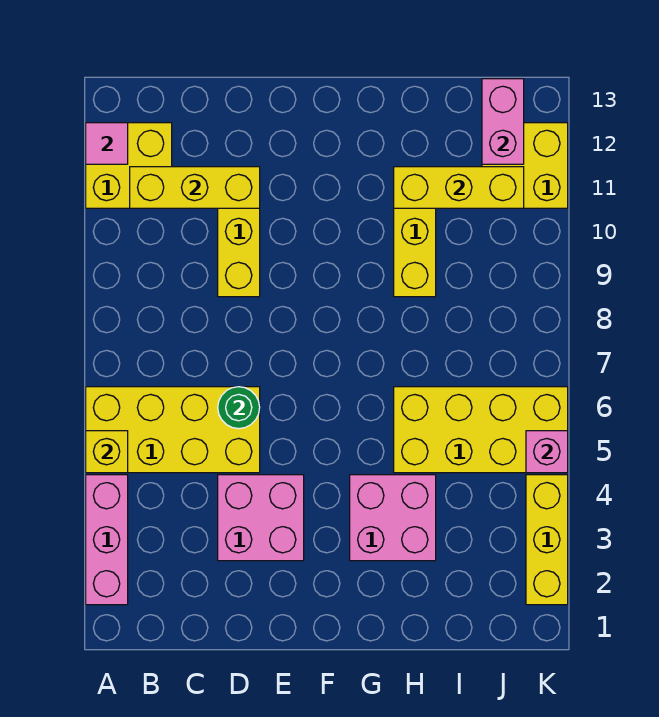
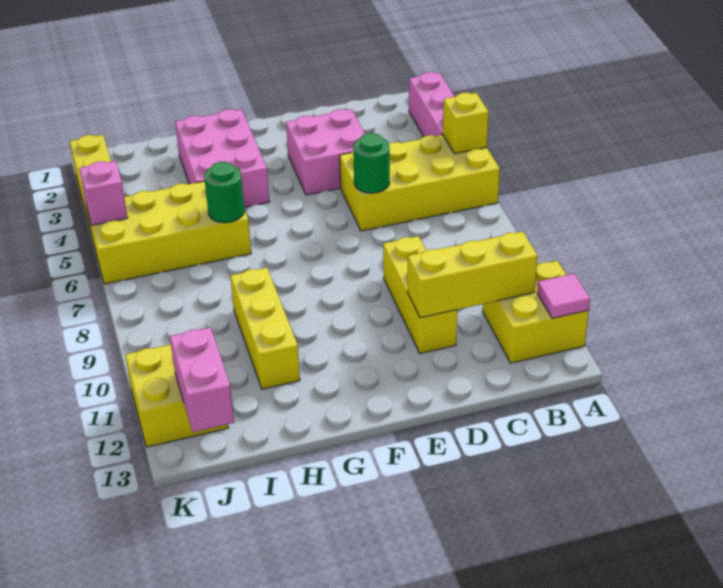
pink brick G3:H4 level 1 -> pink brick G2:H4 level 1
none -> green round brick H6 level 2
yellow brick H11:J11 level 2 -> none

